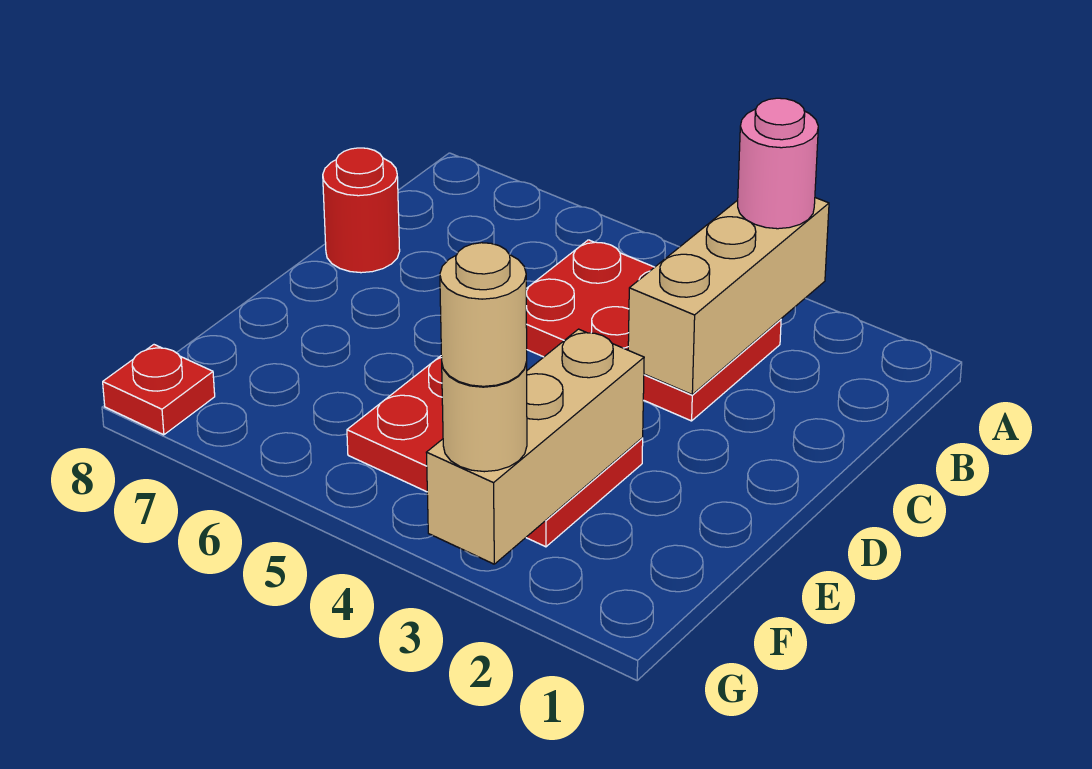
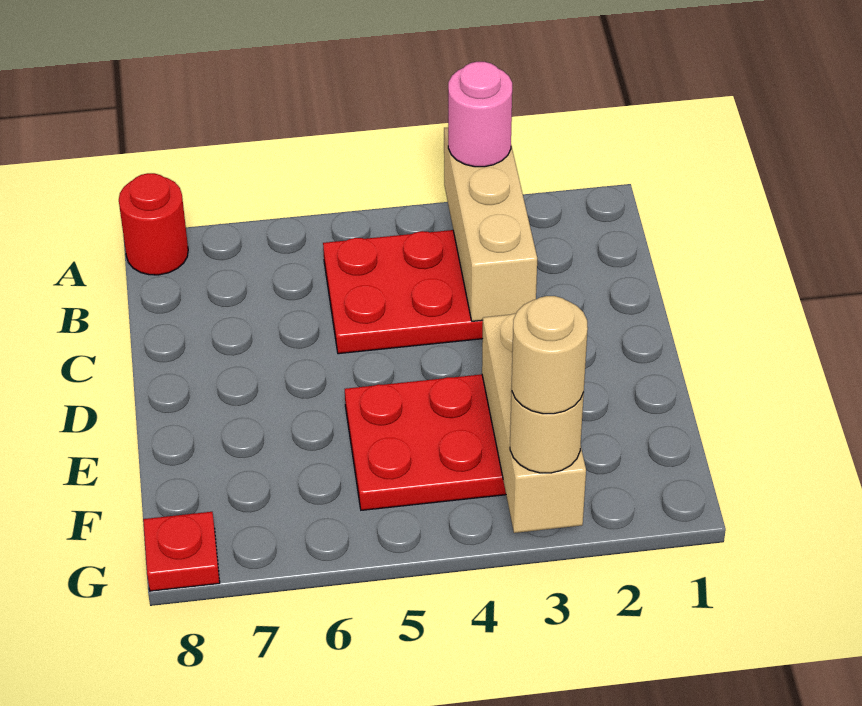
red round brick C8 level 1 -> red round brick A8 level 1

